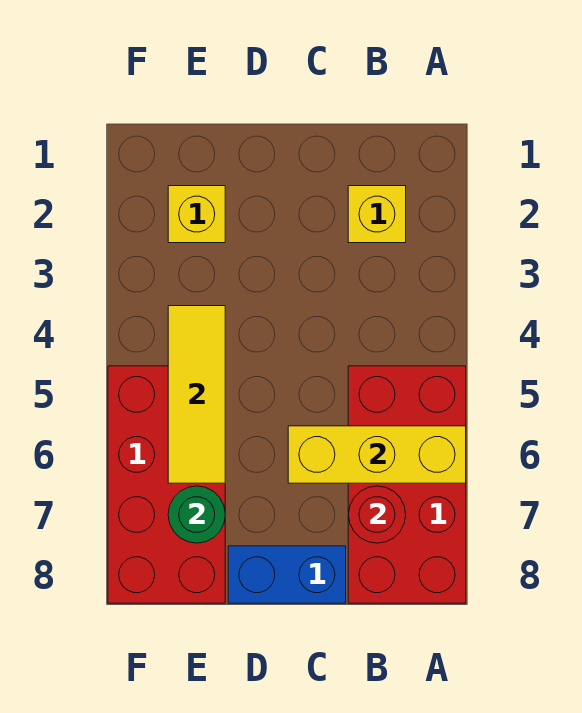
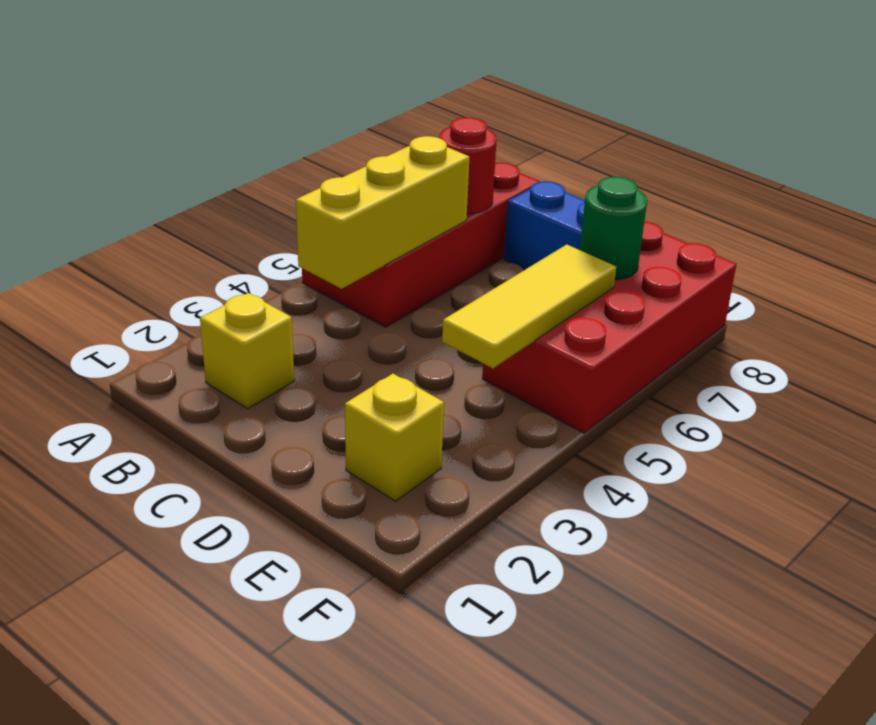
yellow brick A6:C6 level 2 -> yellow brick B4:B6 level 2

